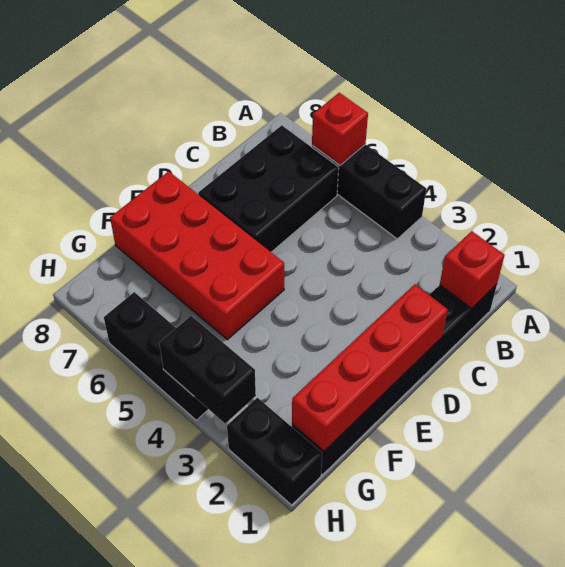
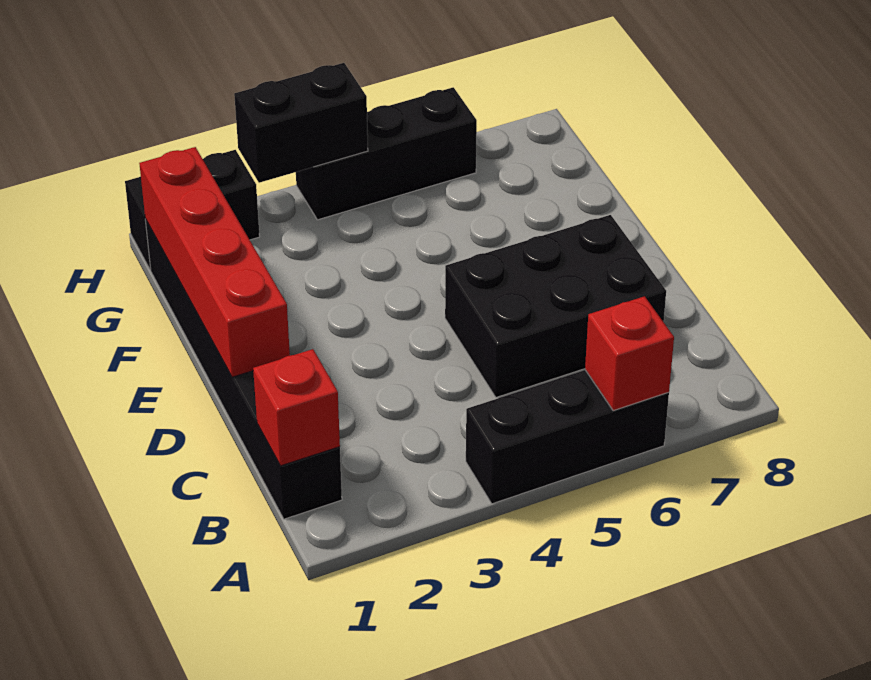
black brick B6:D7 level 1 -> black brick C5:D7 level 1
red brick E5:F8 level 1 -> none

